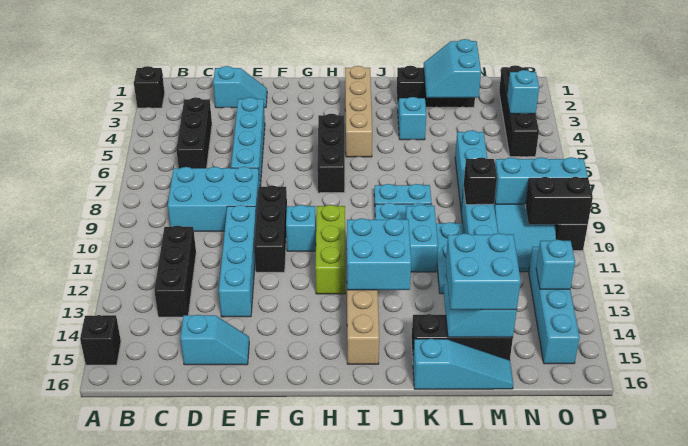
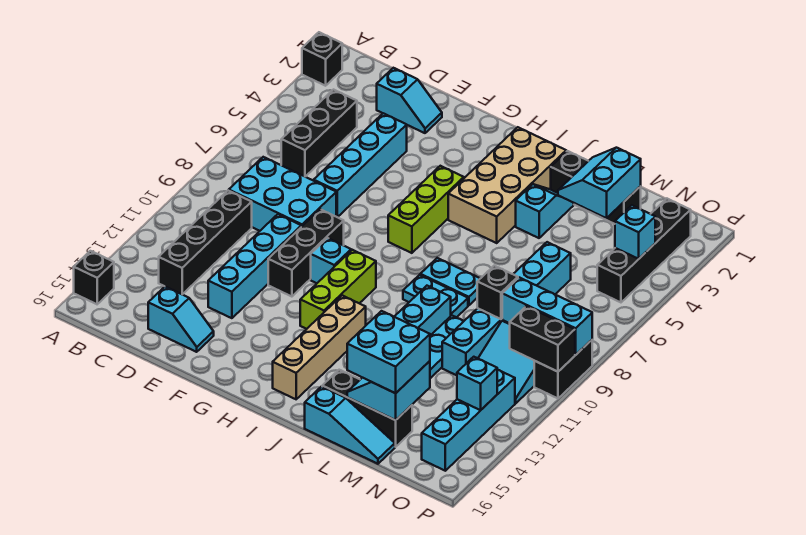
black brick C11:C13 level 1 -> black brick C10:C13 level 1
black brick H5:H7 level 1 -> lime brick H5:H7 level 1
tan brick I2:I5 level 1 -> tan brick I2:J5 level 1
cyan brick I12:J13 level 2 -> none

